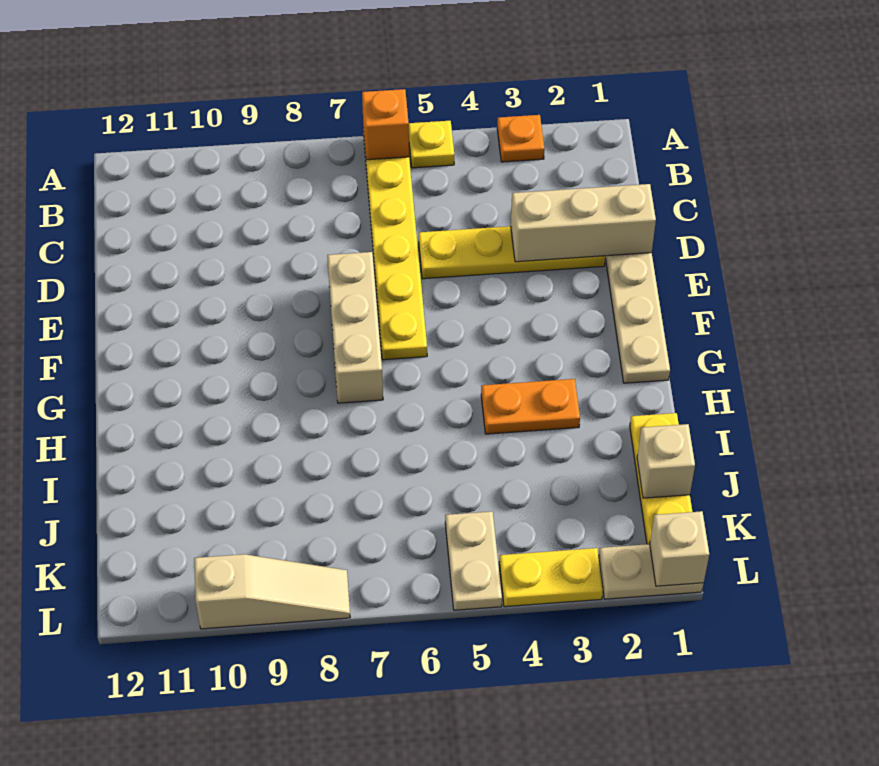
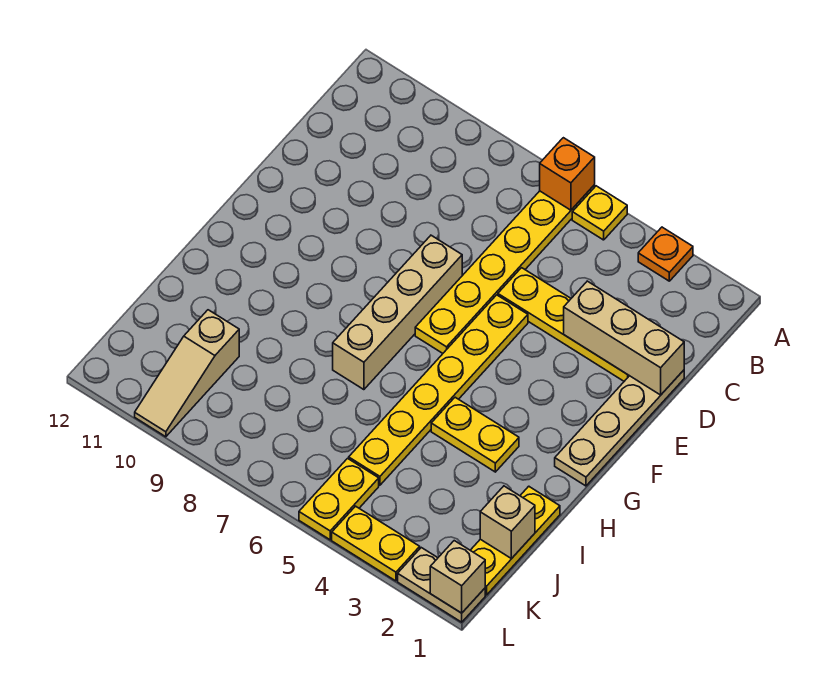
none -> yellow plate E5:J5 level 1
tan brick E7:G7 level 1 -> tan brick E7:H7 level 1
orange plate H3:H4 level 1 -> yellow plate H3:H4 level 1
tan plate K5:L5 level 1 -> yellow plate K5:L5 level 1
tan slope L8:L10 level 1 top 10 -> tan slope J10:L10 level 1 top J

